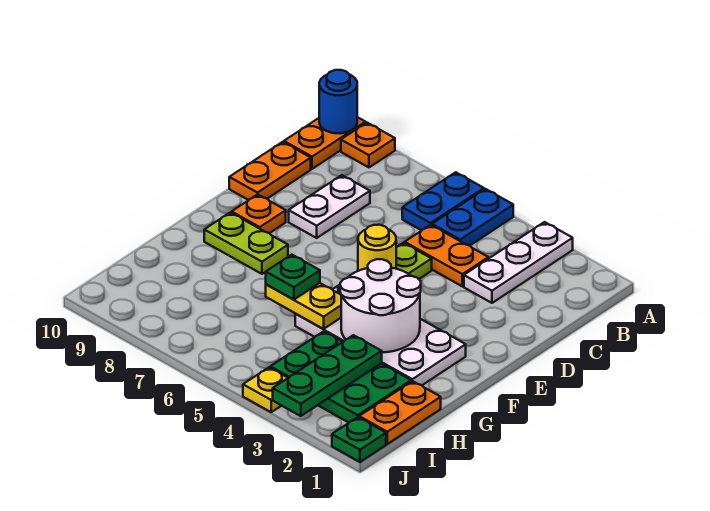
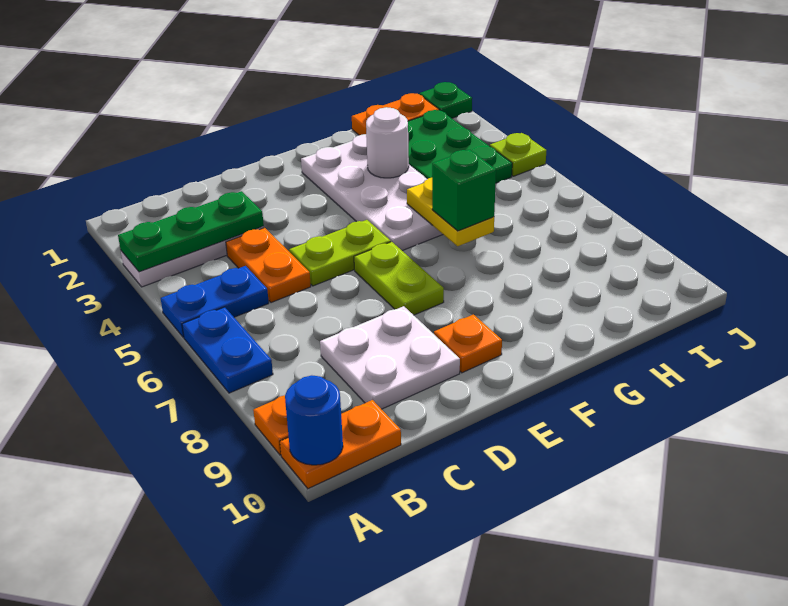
blue plate A6:B6 level 1 -> blue plate A6:A7 level 1
white plate C8:D8 level 1 -> white plate C8:D9 level 1
orange plate C10:D10 level 1 -> none
yellow round brick E5 level 2 -> none
white round brick F3:G4 level 2 -> white round brick G3 level 2
lime plate F8:F9 level 1 -> lime plate E6:E7 level 1
green plate G6 level 3 -> green brick G6 level 3
green plate H3:J3 level 2 -> green plate A3:C3 level 2
yellow plate J4 level 1 -> lime plate J4 level 1

